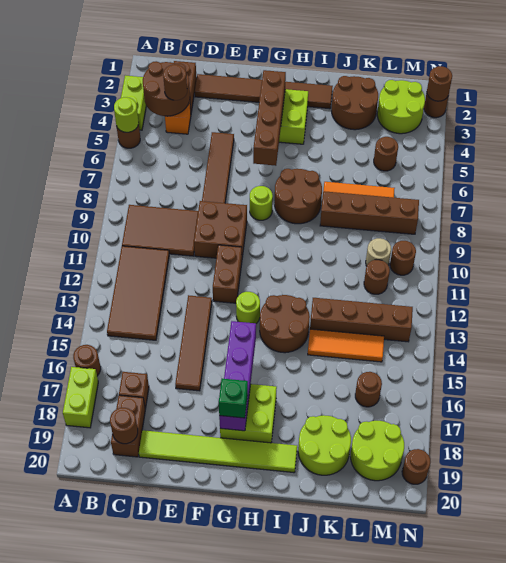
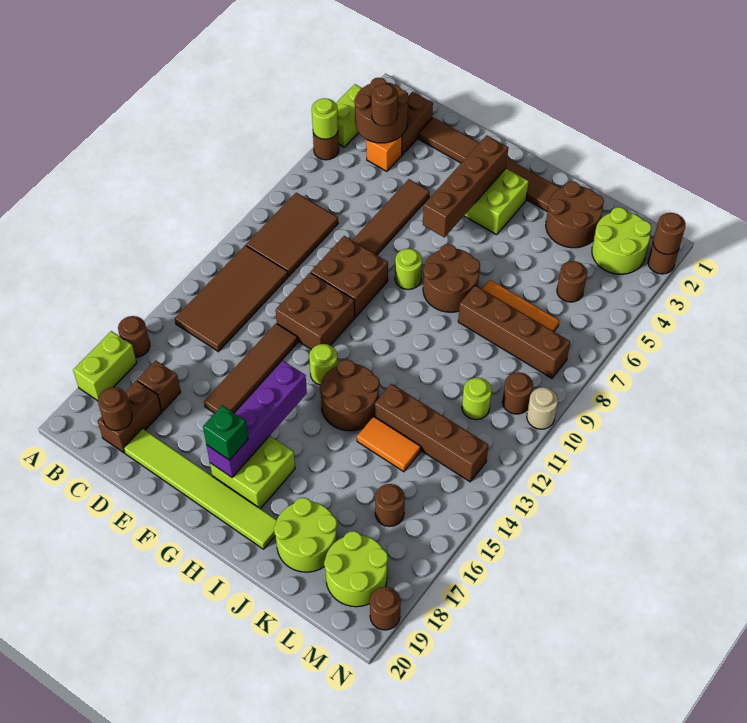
brown tile B9:D10 level 1 -> brown tile B8:C10 level 1
brown brick F11:F12 level 1 -> brown brick E11:F12 level 1
orange tile J14:L14 level 1 -> orange tile J14:K14 level 1
tan round brick L10 level 1 -> tan round brick N10 level 1
brown round brick L11 level 1 -> lime round brick L11 level 1

